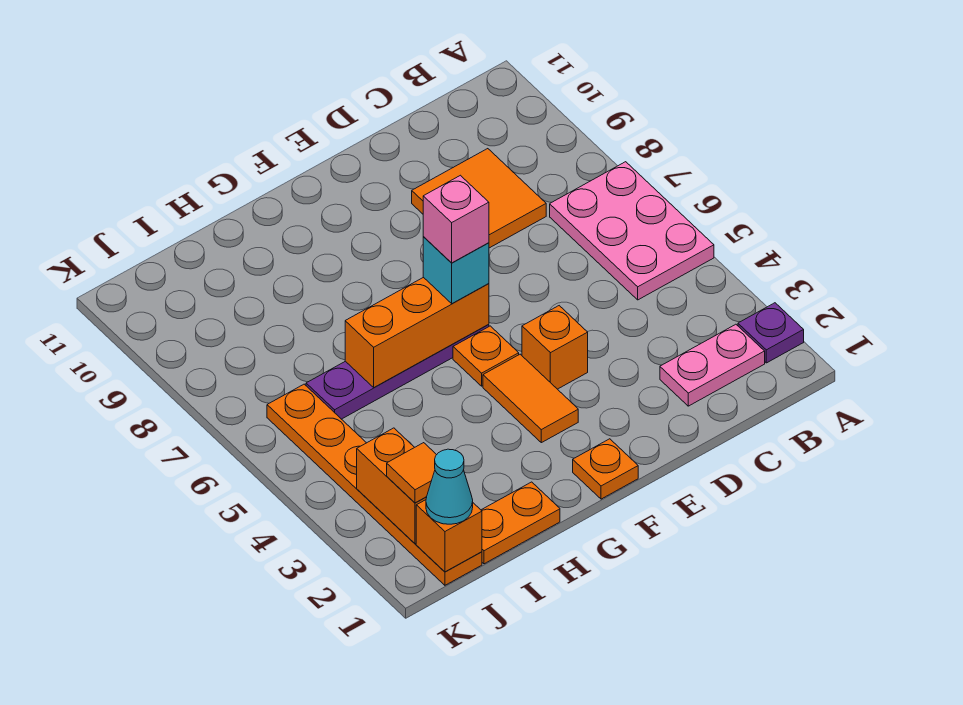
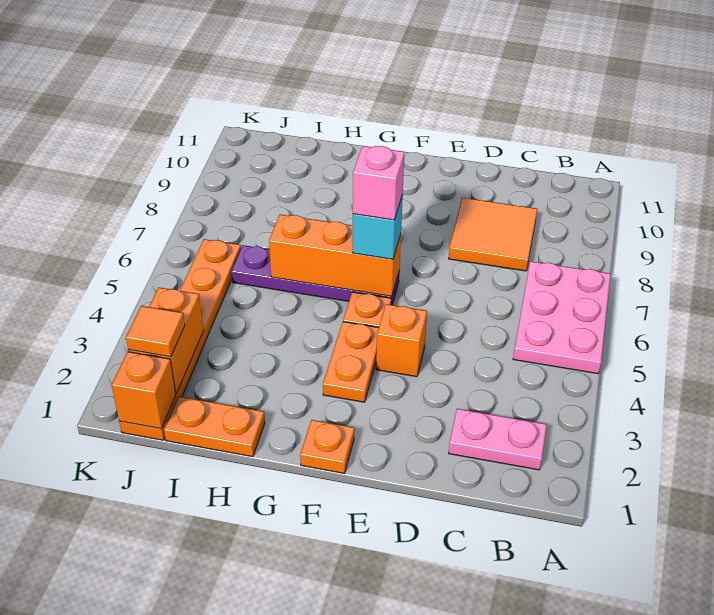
purple plate A2 level 1 -> none
orange tile F3:F4 level 1 -> orange plate F3:F4 level 1
cyan cone J1 level 3 -> none

